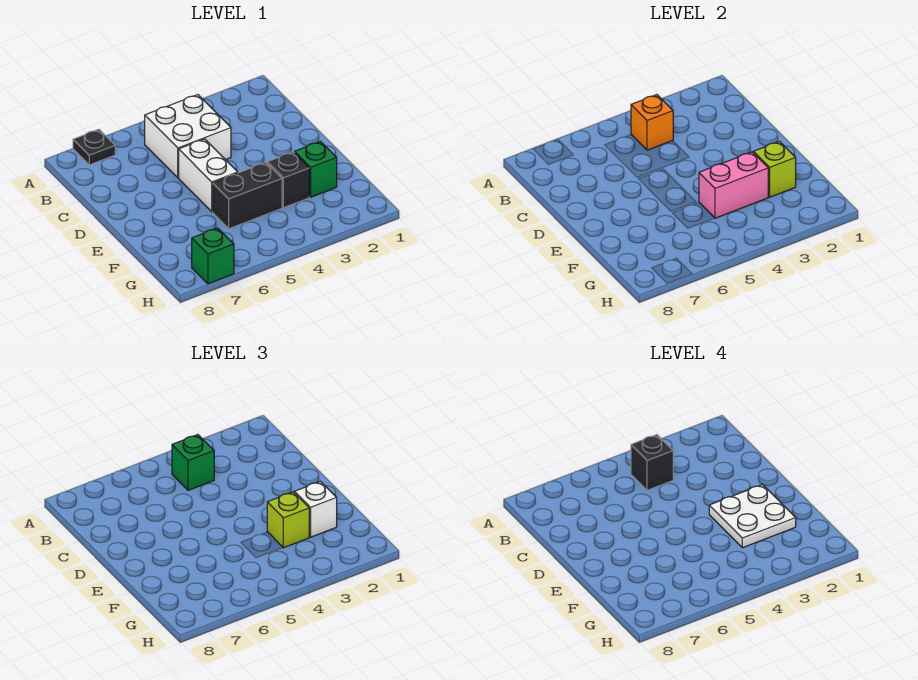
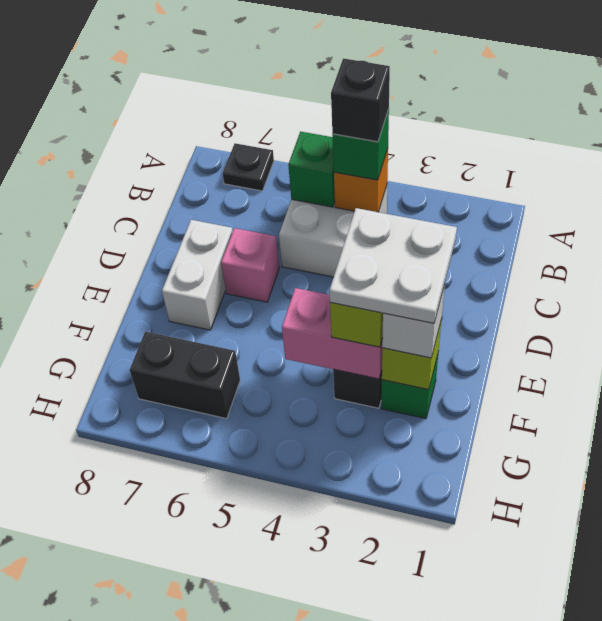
white brick D5:E5 level 1 -> white brick D7:E7 level 1
none -> pink brick D6 level 1
black brick F4:F5 level 1 -> black brick G6:G7 level 1
green brick H7 level 1 -> green brick B5 level 2

